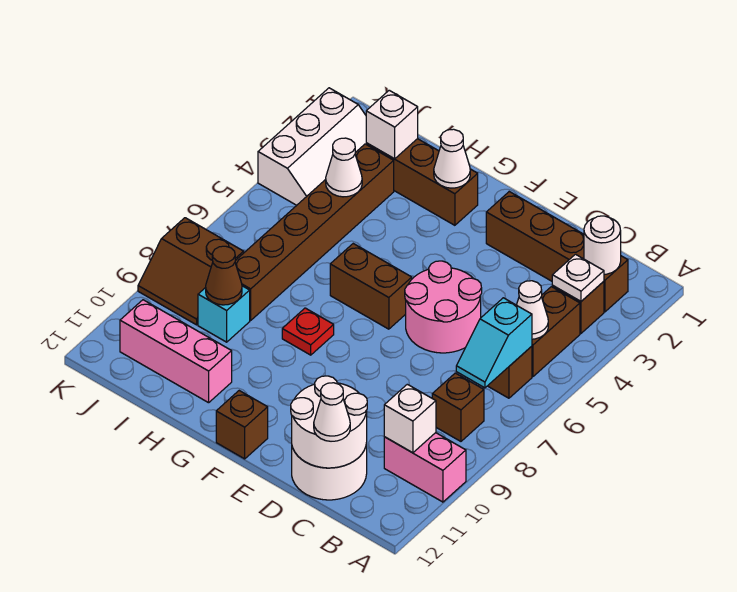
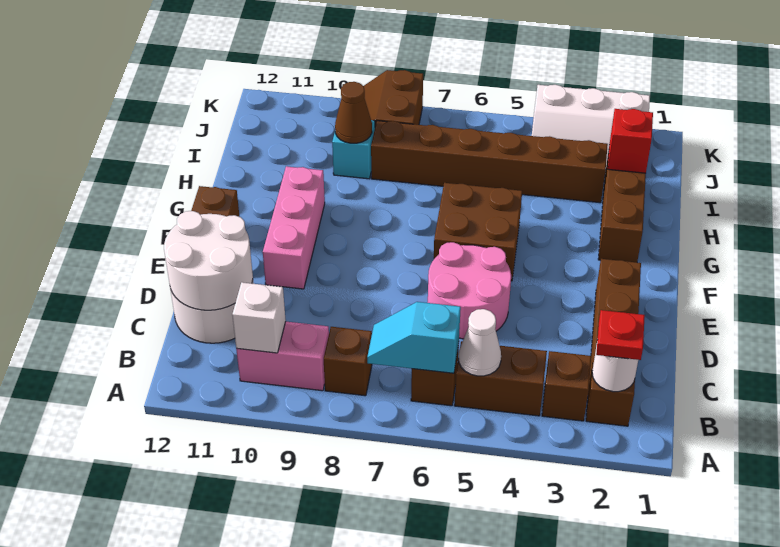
pink brick A10:B10 level 1 -> pink brick B9:B10 level 1
white plate B3 level 2 -> none
white cone C12 level 3 -> none
brown brick F6:G6 level 1 -> brown brick F5:G6 level 1
white cone G2 level 2 -> none
red plate G8 level 1 -> red plate B2 level 3
pink brick H11:J11 level 1 -> pink brick E10:G10 level 1
white brick I2 level 2 -> red brick I2 level 2
white cone I4 level 2 -> none

